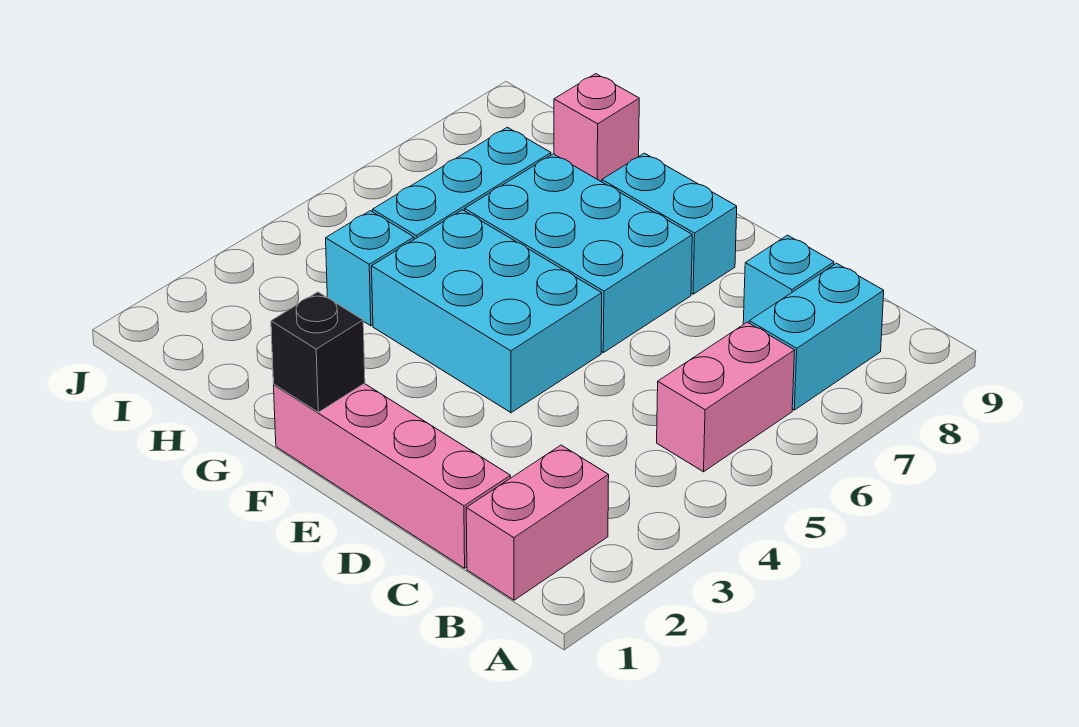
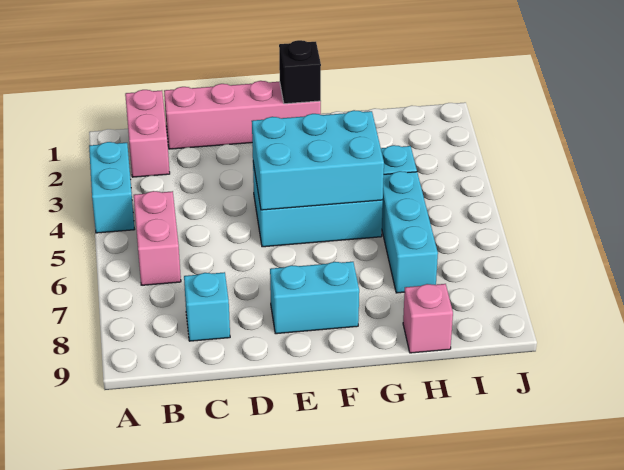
cyan brick B7:B8 level 1 -> cyan brick A3:A4 level 1
cyan brick E6:G7 level 1 -> cyan brick E4:G5 level 2

